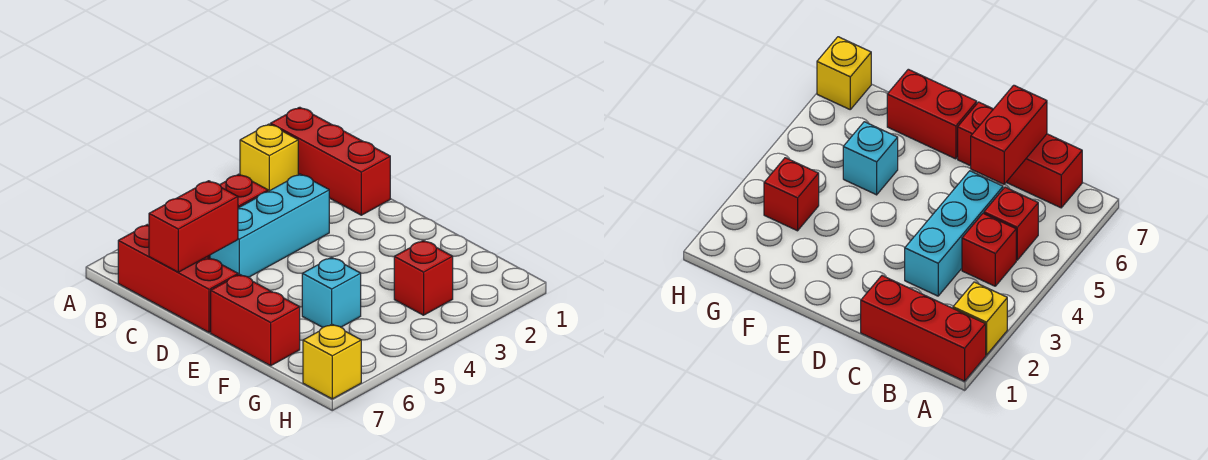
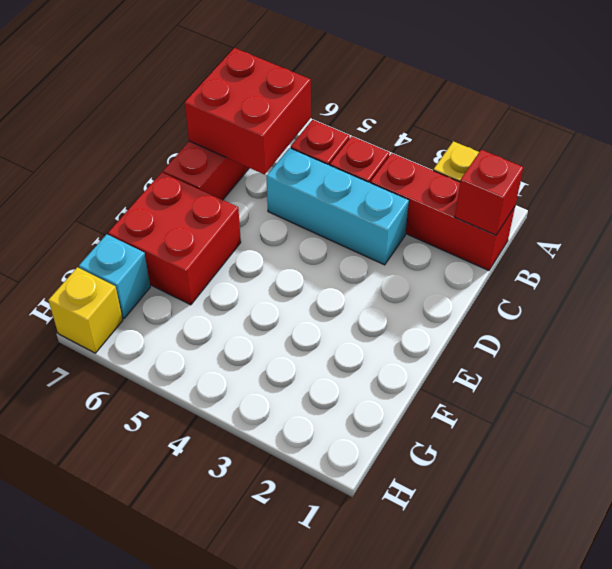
red brick A1:C1 level 1 -> red brick B1:B3 level 1
red brick C6:C7 level 2 -> red brick B6:C7 level 2
red brick E7:F7 level 1 -> red brick E6:F7 level 1
cyan brick F5 level 1 -> cyan brick G7 level 1
red brick G3 level 1 -> red brick B1 level 2

